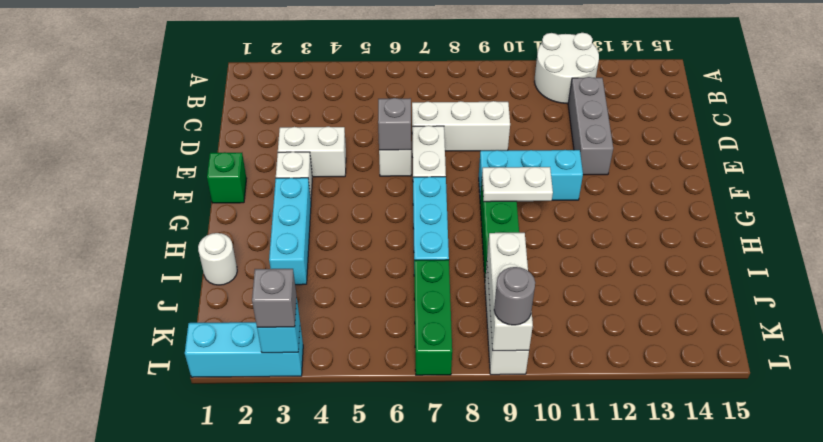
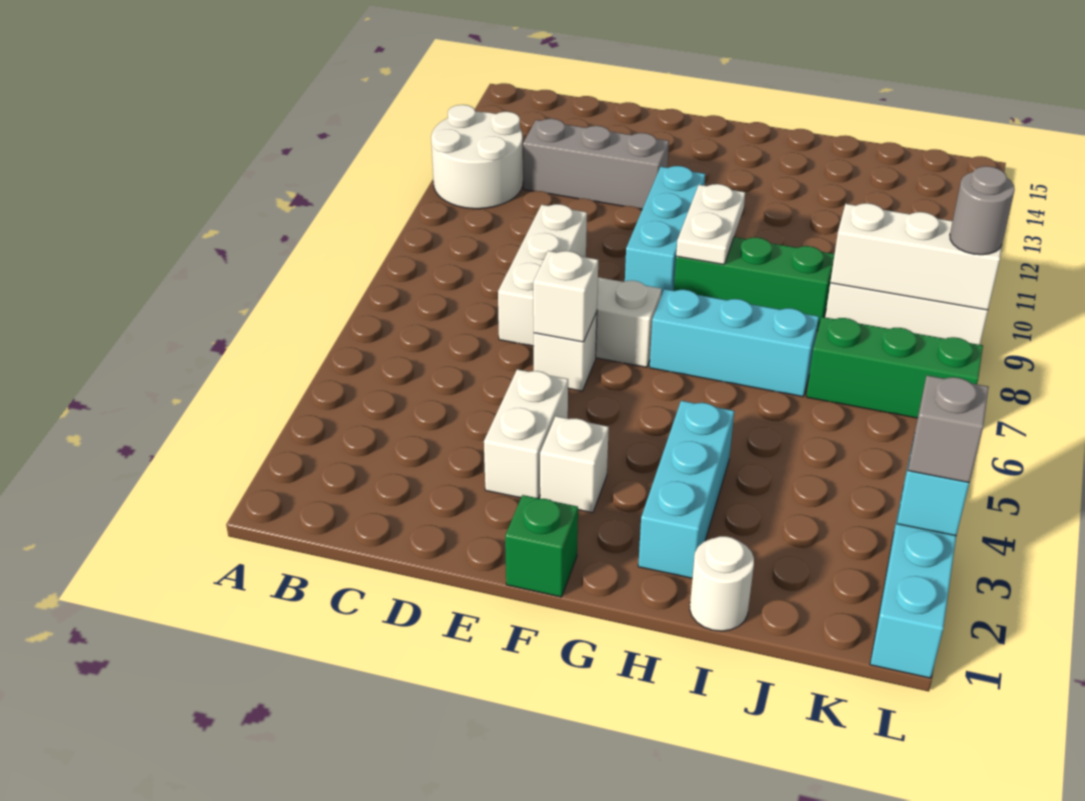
grey brick E6 level 2 -> white brick E6 level 2
cyan brick G3:I3 level 1 -> cyan brick H2:H4 level 1

